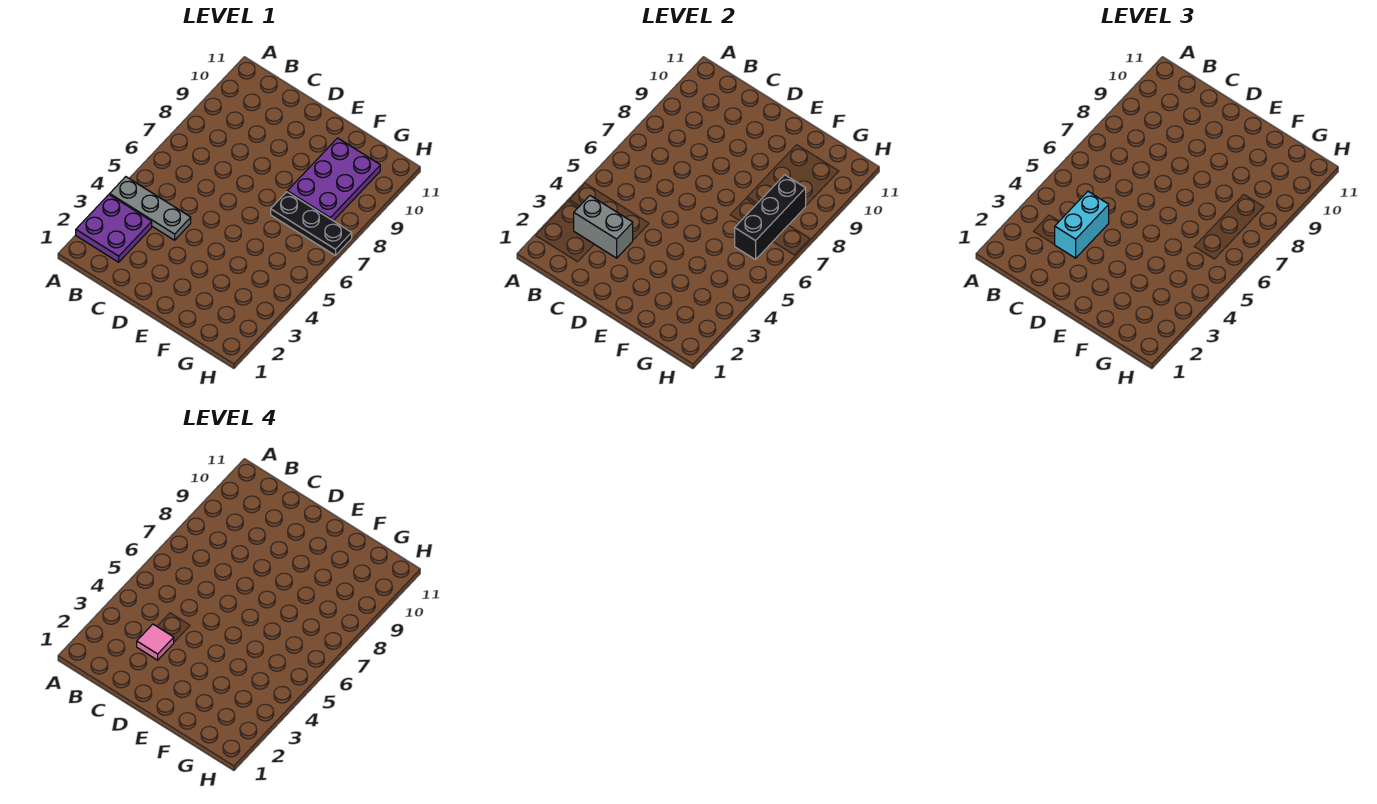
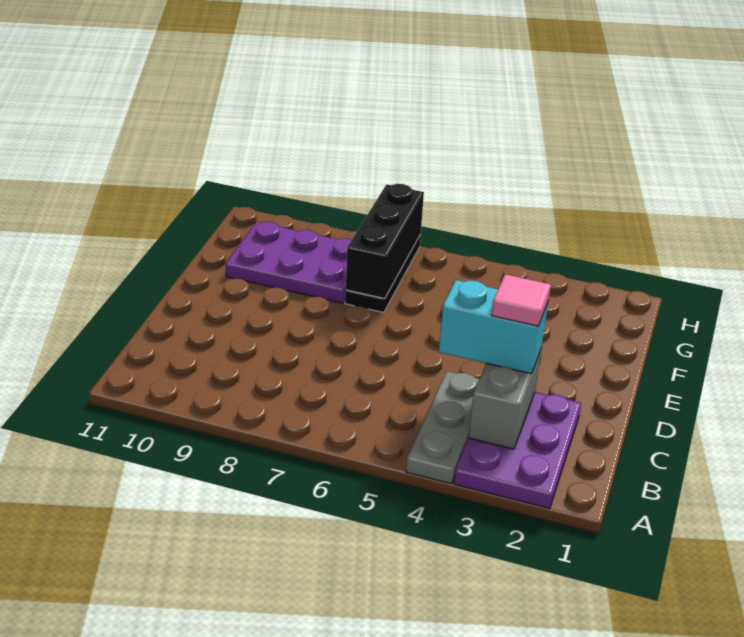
purple plate A2:B3 level 1 -> purple plate A2:C3 level 1
black brick G6:G8 level 2 -> black brick F7:H7 level 2

